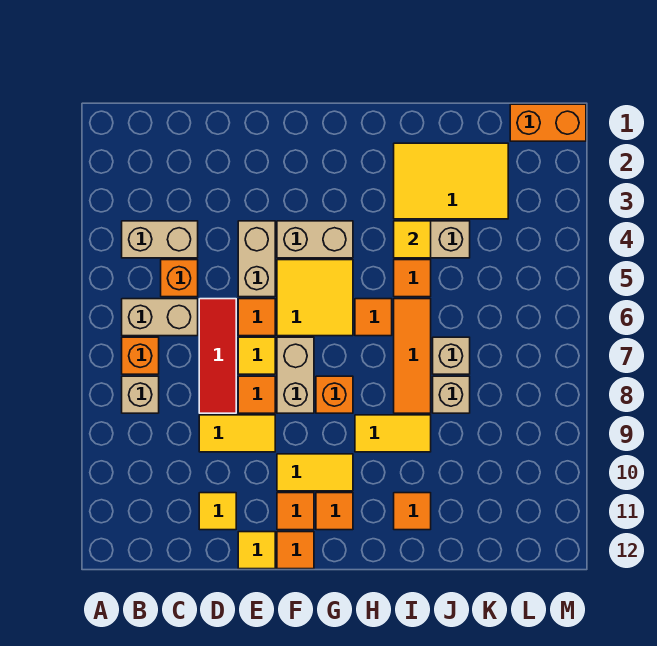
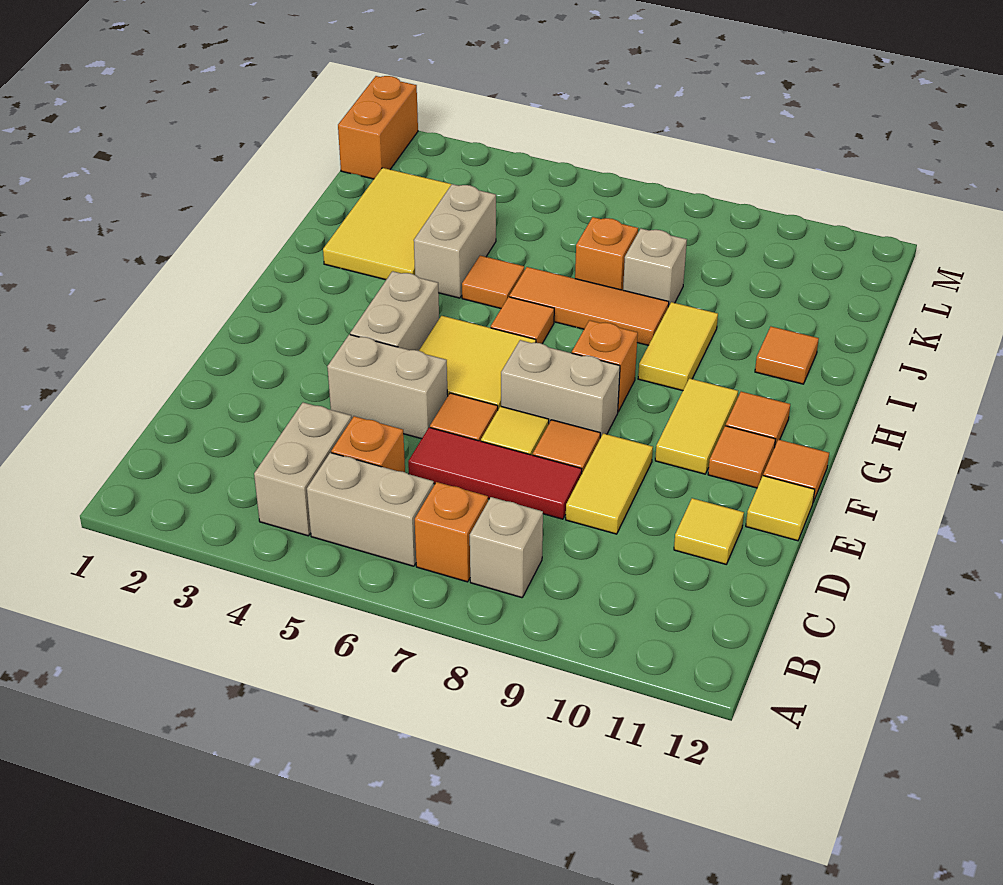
tan brick B6:C6 level 1 -> tan brick B5:B6 level 1
yellow tile I4 level 2 -> none
tan brick J7 level 1 -> orange brick J7 level 1

